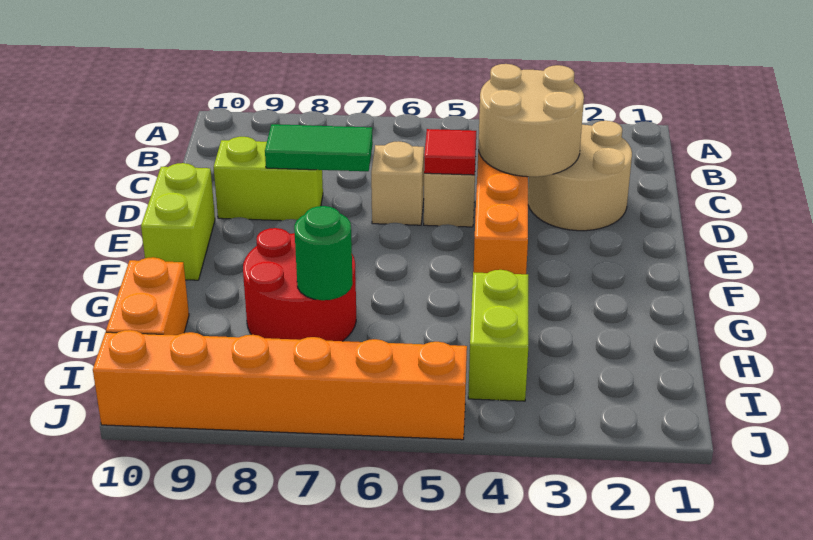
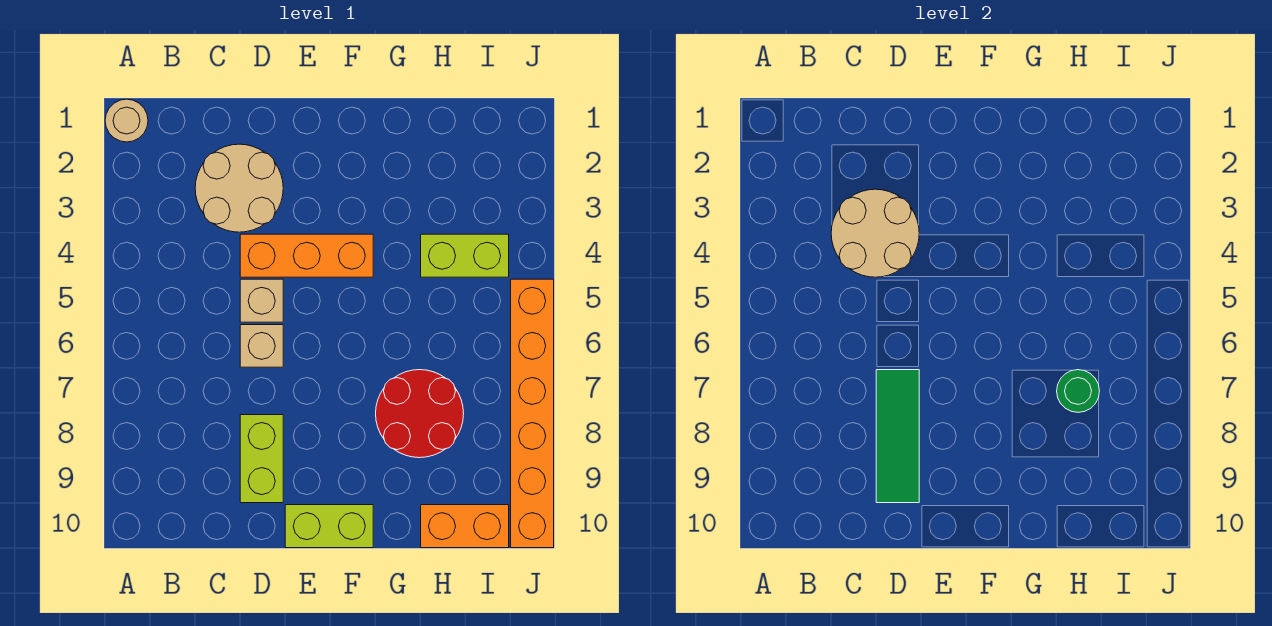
none -> tan round brick A1 level 1
red tile D5 level 2 -> none
green tile D7:D8 level 2 -> green tile D7:D9 level 2

